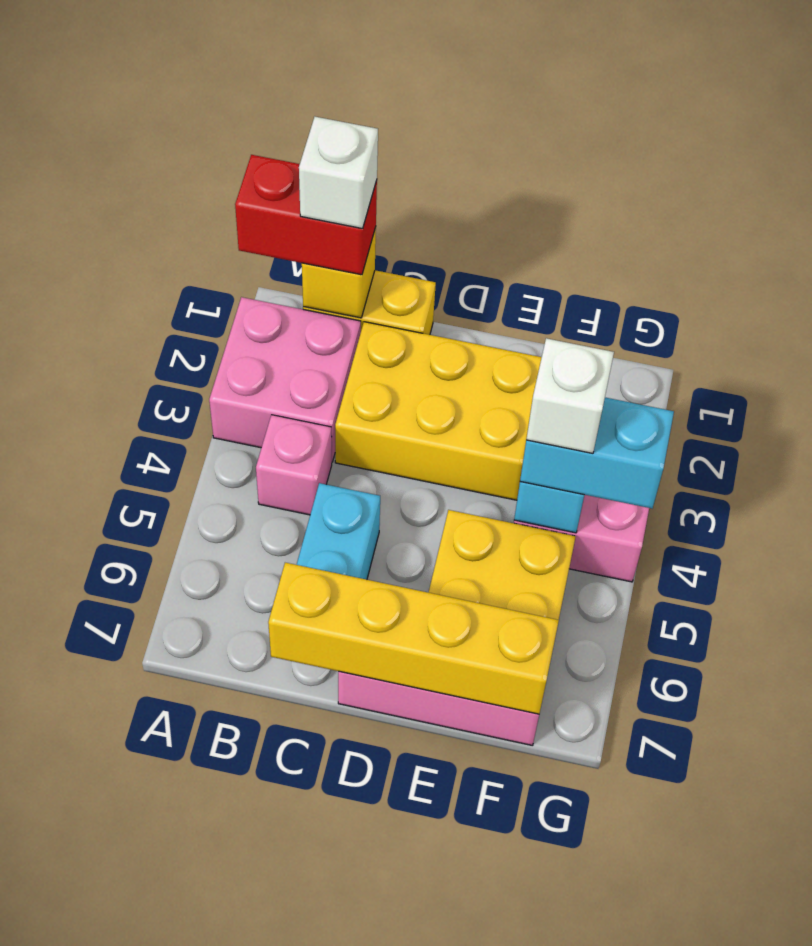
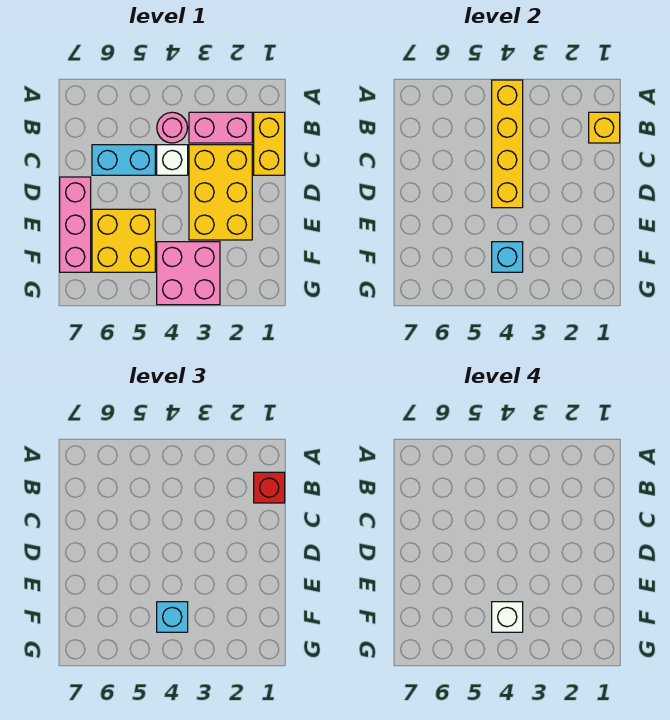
red brick A1:B1 level 3 -> red brick B1 level 3
pink brick A2:B3 level 1 -> pink brick B2:B3 level 1
white brick B1 level 4 -> white brick C4 level 1
pink brick B4 level 1 -> pink round brick B4 level 1
yellow brick C7:F7 level 2 -> yellow brick A4:D4 level 2
cyan brick F4:G4 level 3 -> cyan brick F4 level 3

